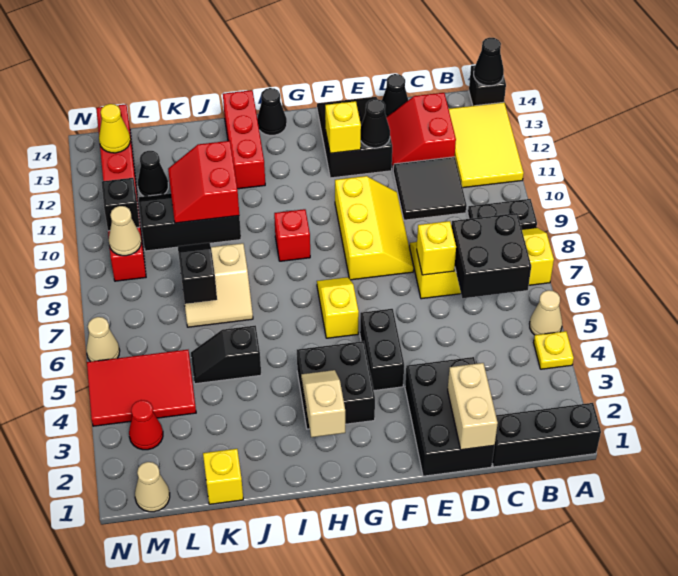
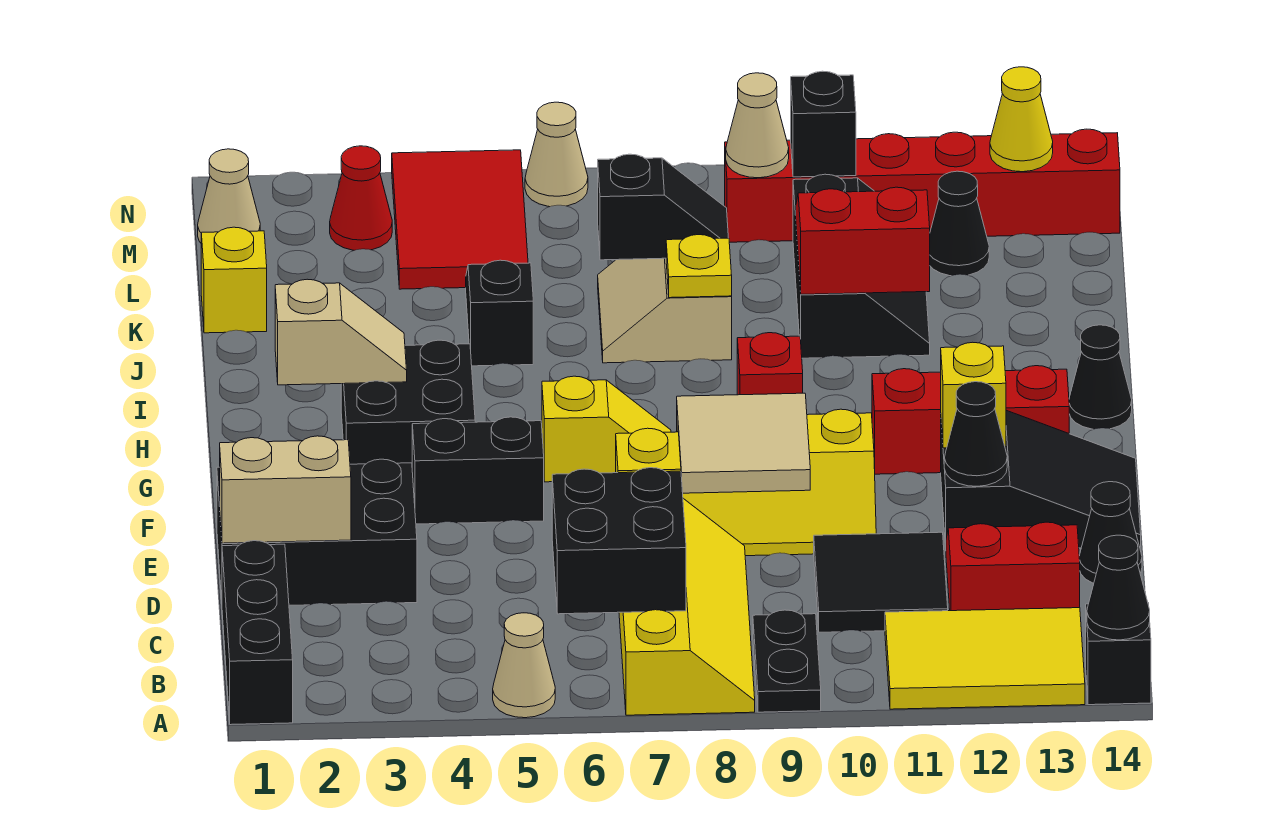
yellow plate A4 level 1 -> yellow plate J8 level 2
none -> tan tile E8:F9 level 2
red brick I12:I14 level 1 -> red brick G11:G13 level 1

